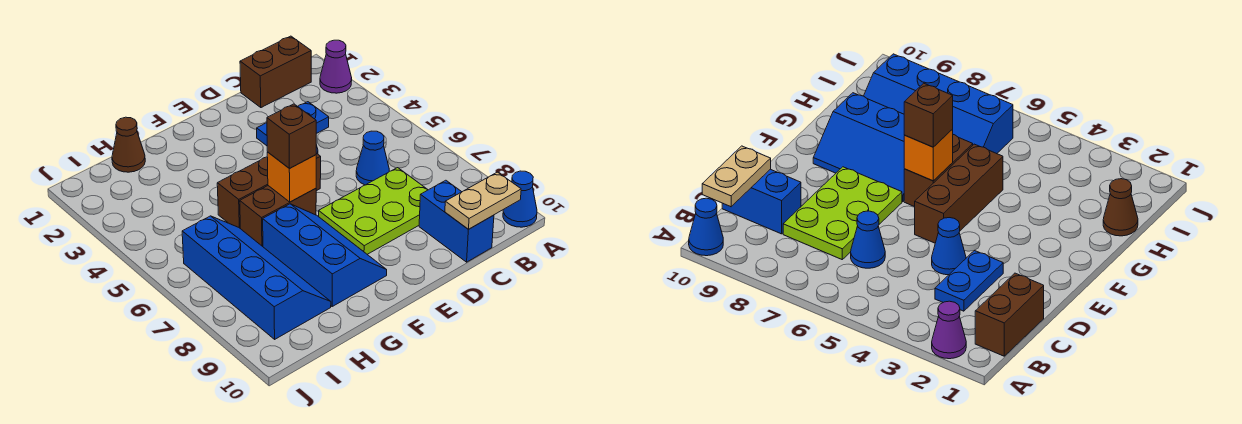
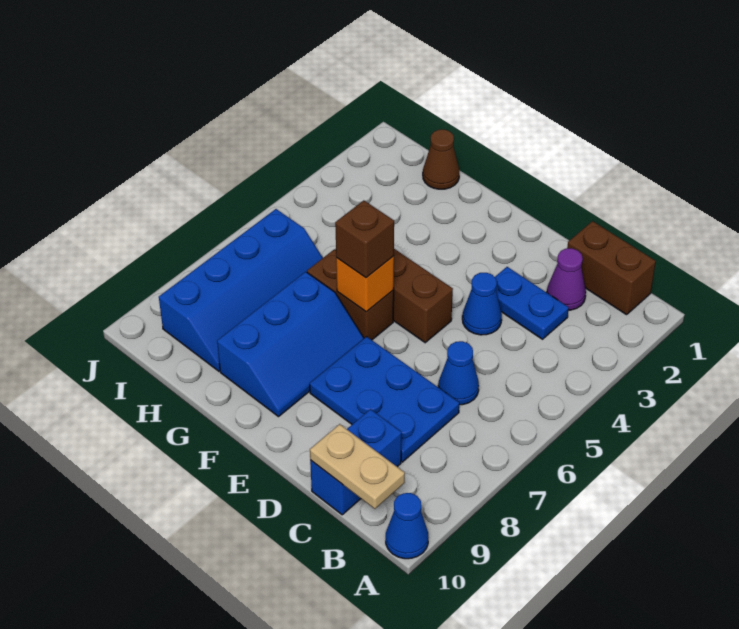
purple cone A2 level 1 -> purple cone C2 level 1
lime plate C7:E8 level 1 -> blue plate C7:E8 level 1

